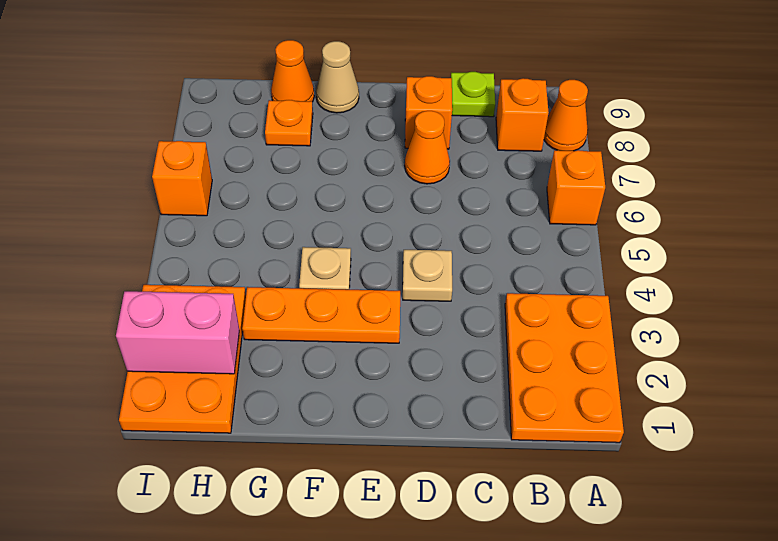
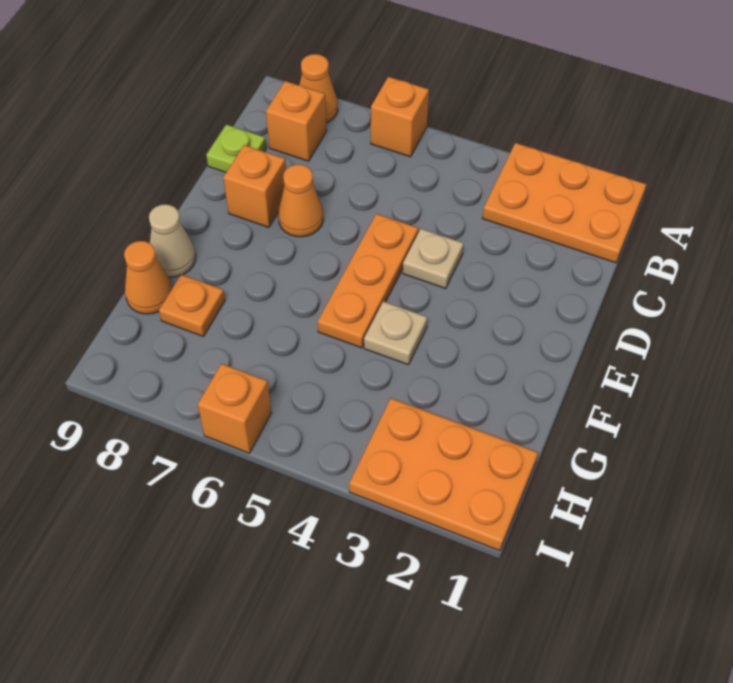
orange plate E3:G3 level 1 -> orange plate D5:F5 level 1
pink brick H2:I2 level 2 -> none

